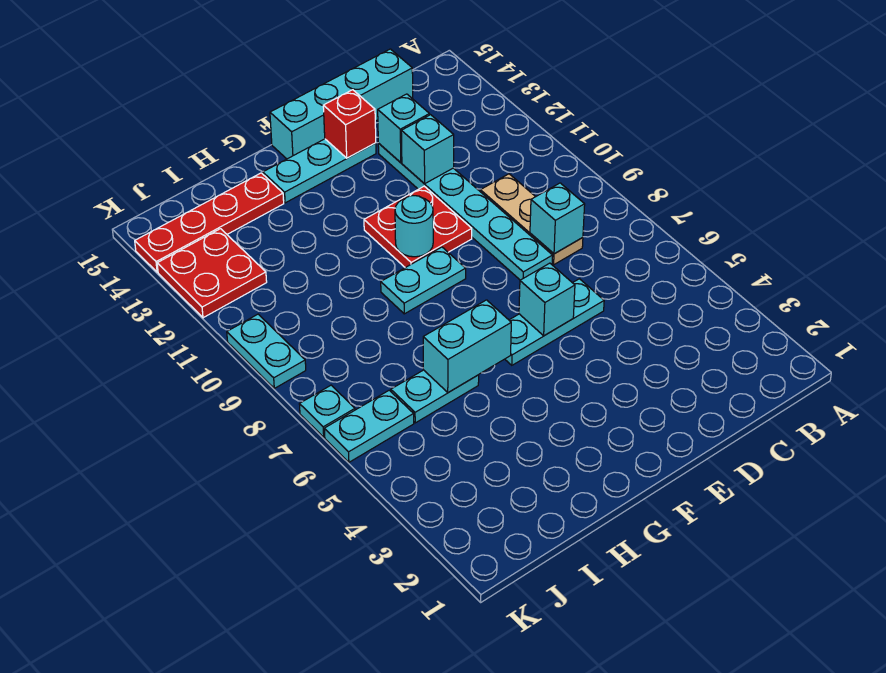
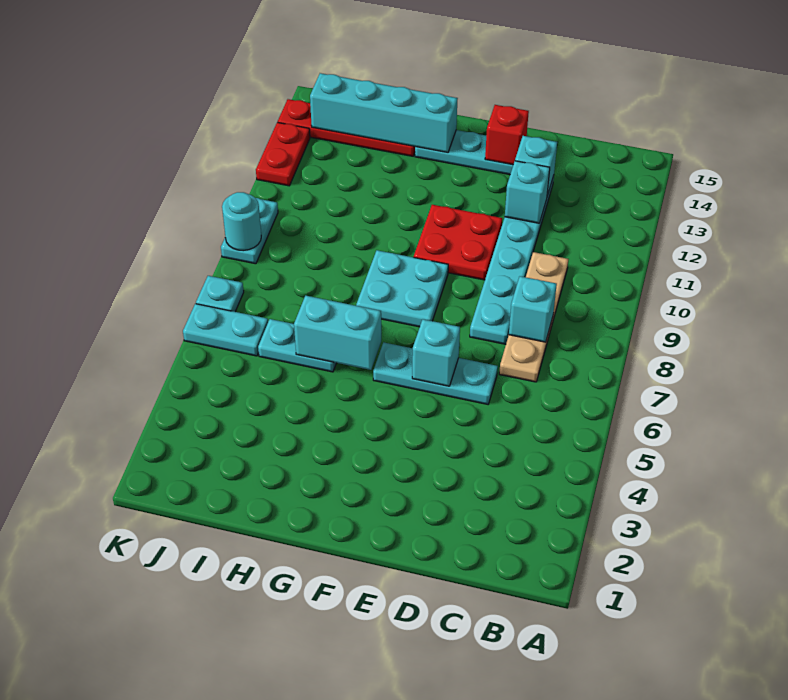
tan plate C8:C10 level 1 -> tan plate C7:C10 level 1
cyan brick C15:F15 level 1 -> cyan brick G14:J14 level 2
cyan plate F9:G9 level 1 -> cyan plate F8:G9 level 1
cyan round brick F10 level 2 -> cyan round brick K9 level 2
red plate J12:K13 level 1 -> red plate K12:K13 level 1

